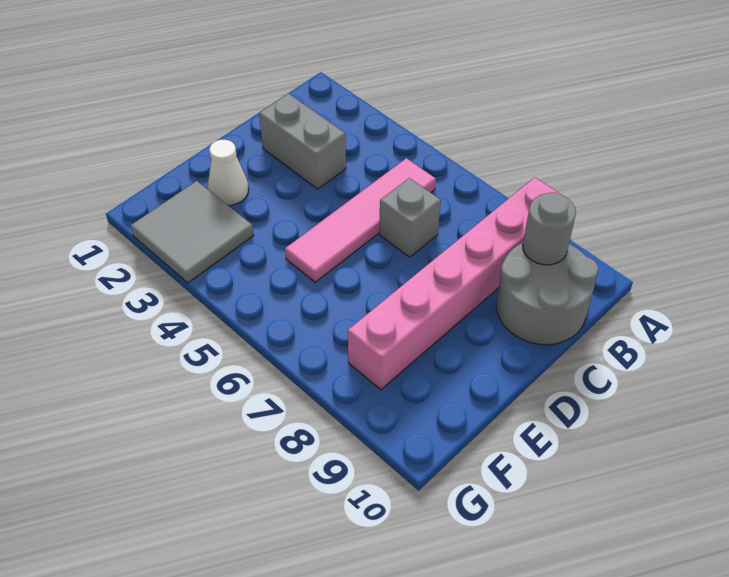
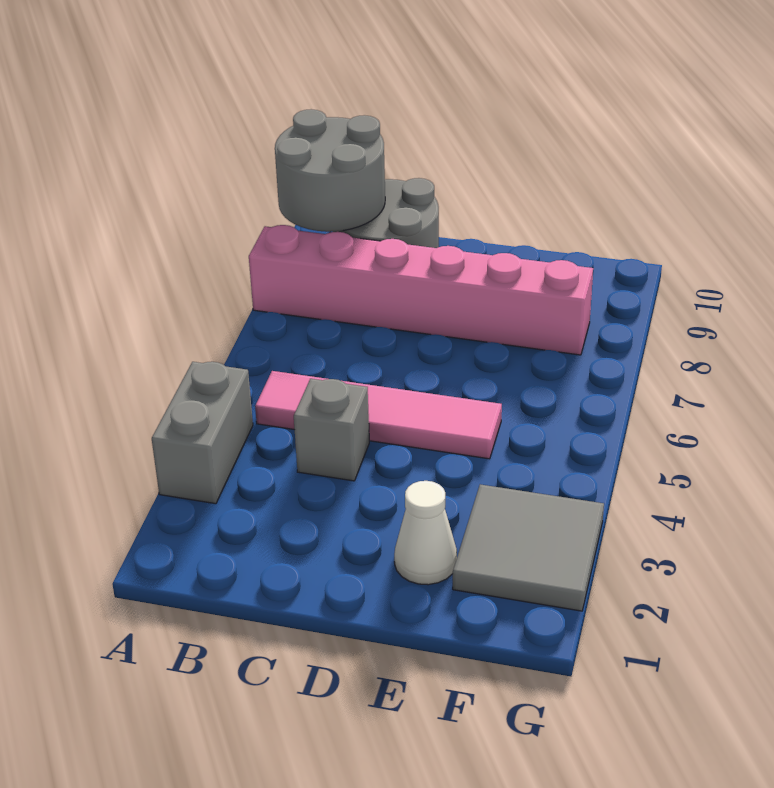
grey round brick B9 level 2 -> grey round brick A9:B10 level 2
grey brick C2:C3 level 1 -> grey brick A3:A4 level 1
grey brick C6 level 1 -> grey brick C4 level 1

